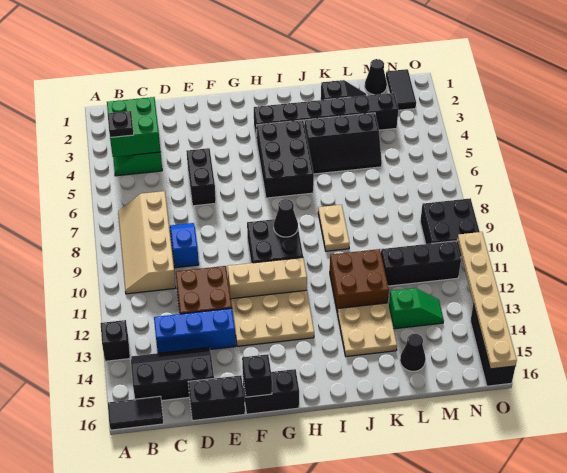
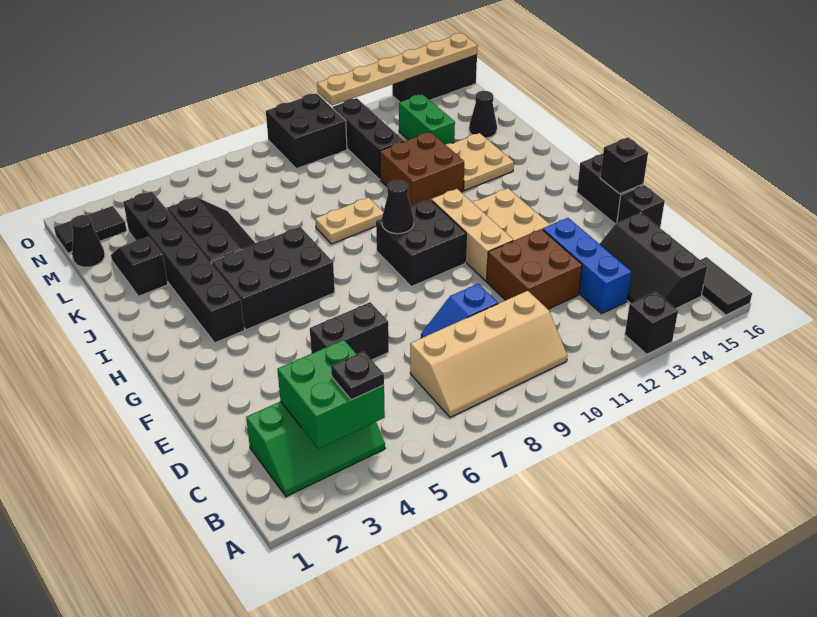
black brick D16:E16 level 1 -> black brick E16 level 1
green slope L13:M13 level 1 top L -> green brick L13:M13 level 1

